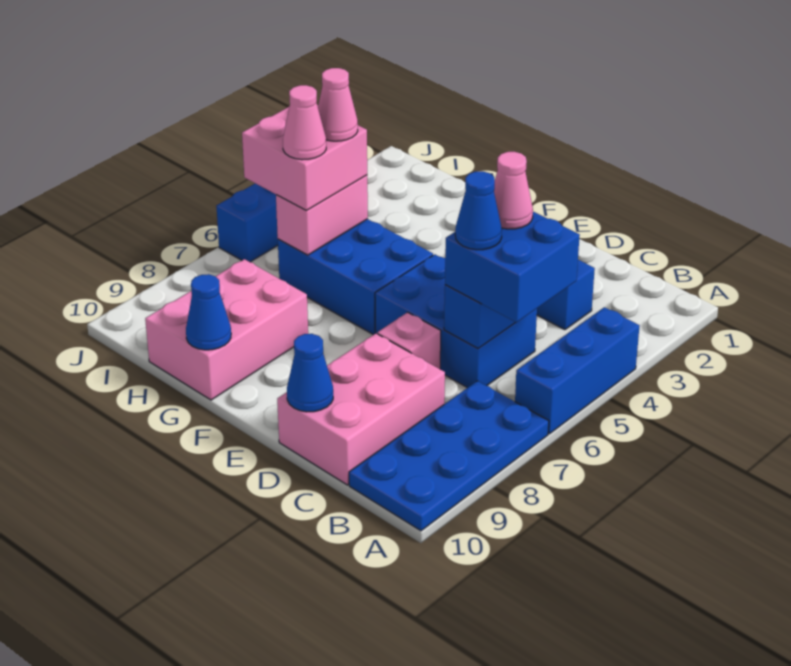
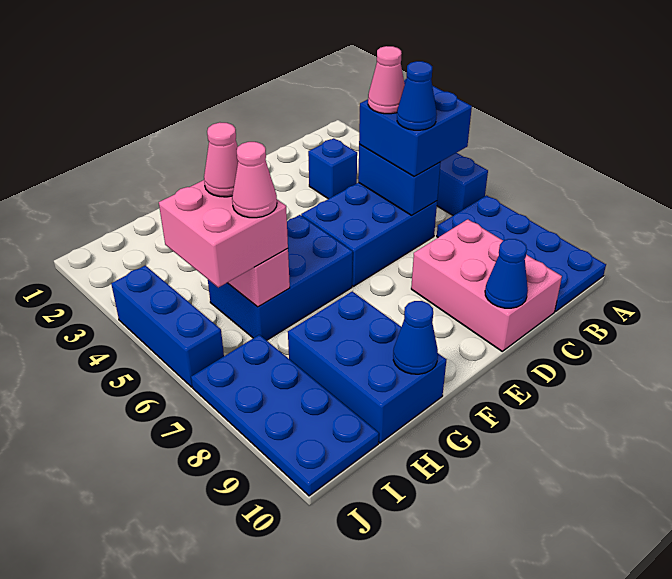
pink brick D7 level 1 -> none
pink brick G8:H10 level 1 -> blue brick G8:H10 level 1
none -> blue plate I7:J10 level 1

